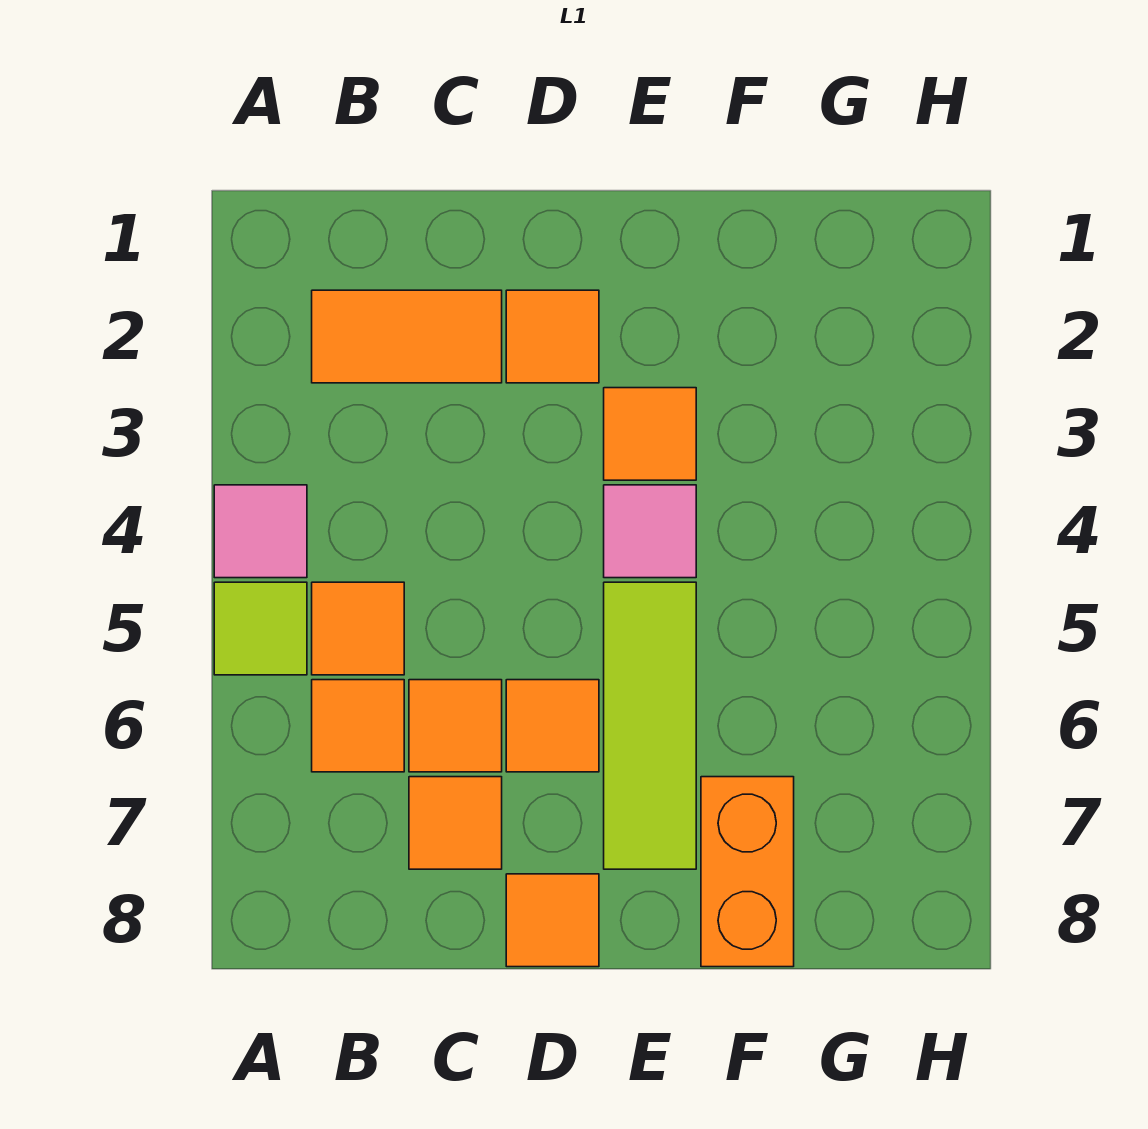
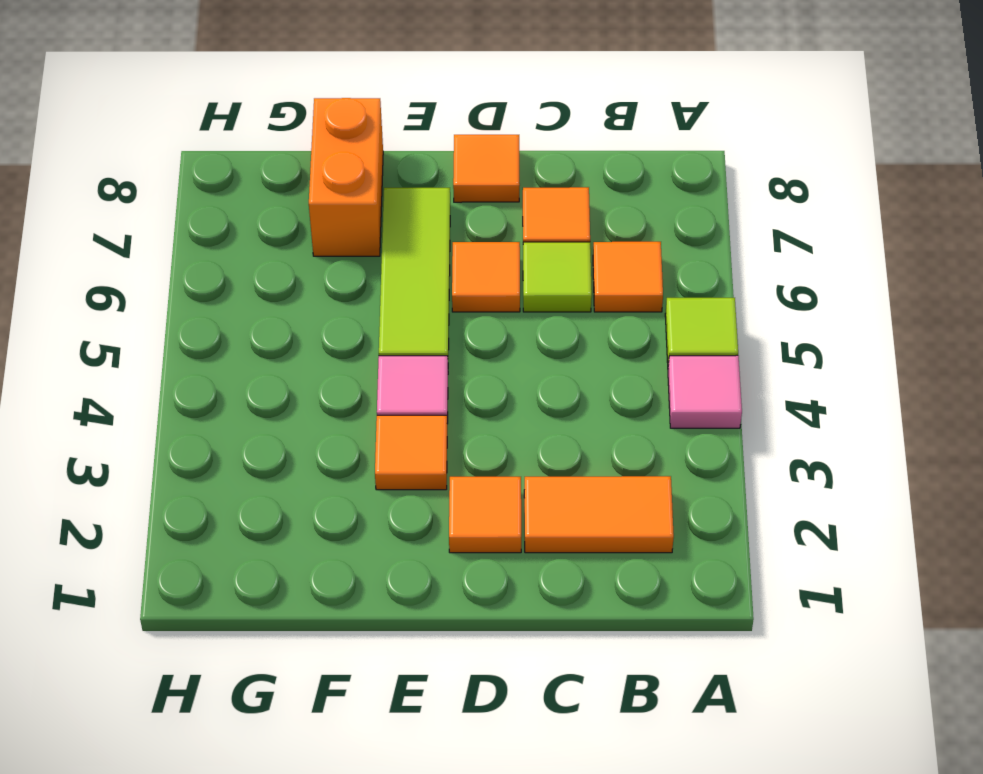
orange tile B5 level 1 -> none
orange tile C6 level 1 -> lime tile C6 level 1

